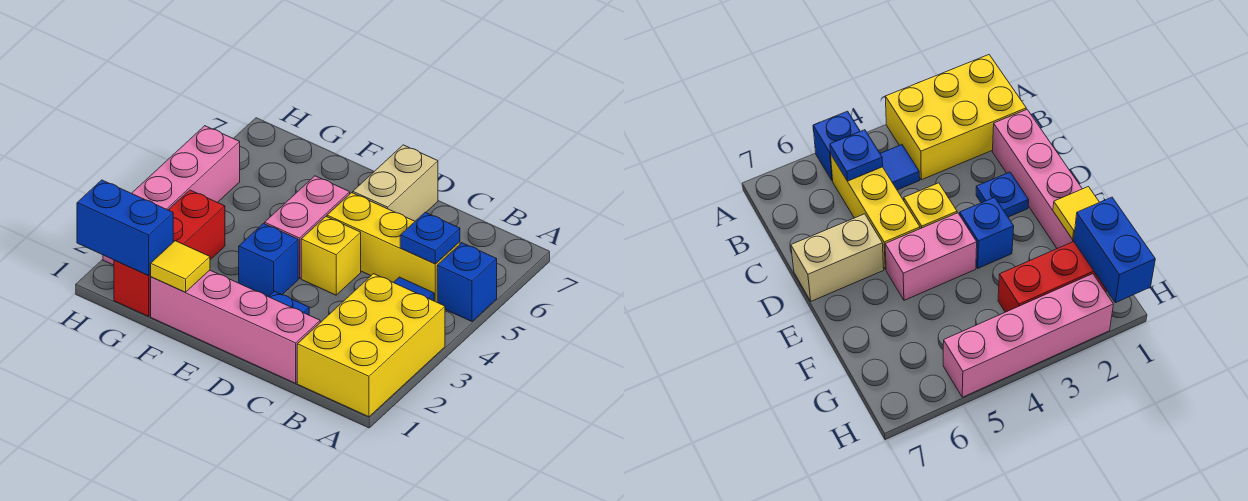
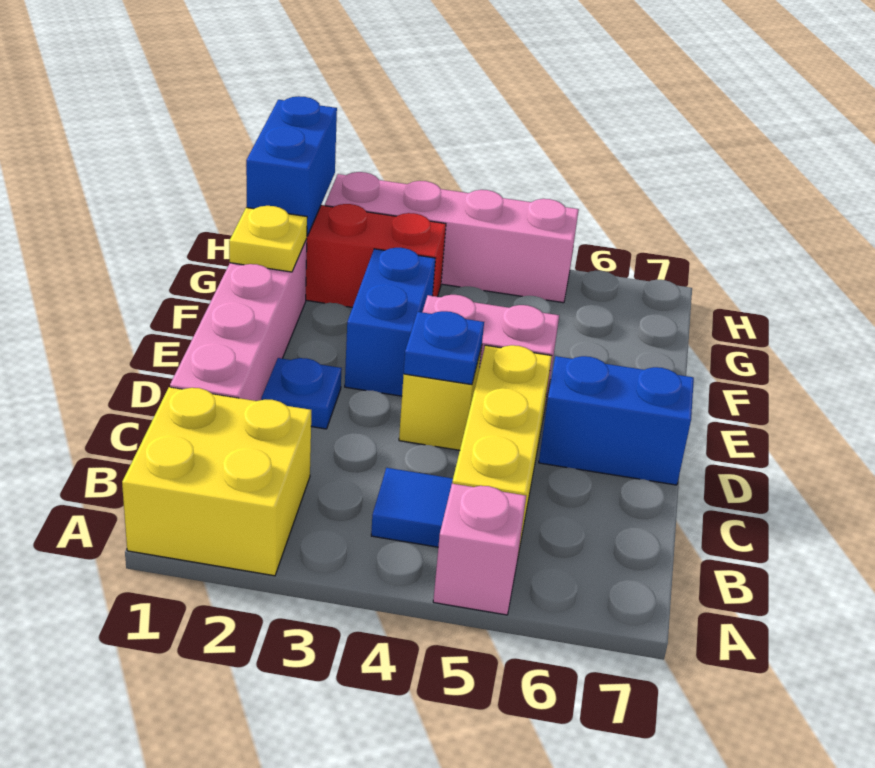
yellow brick A1:B3 level 1 -> yellow brick A1:B2 level 1
blue brick A5 level 1 -> pink brick A5 level 1
blue plate B5 level 2 -> blue plate D4 level 2
tan brick D6:D7 level 1 -> blue brick D6:D7 level 1
blue brick E3 level 1 -> blue brick E3:F3 level 1
yellow tile F1 level 2 -> yellow plate F1 level 2

